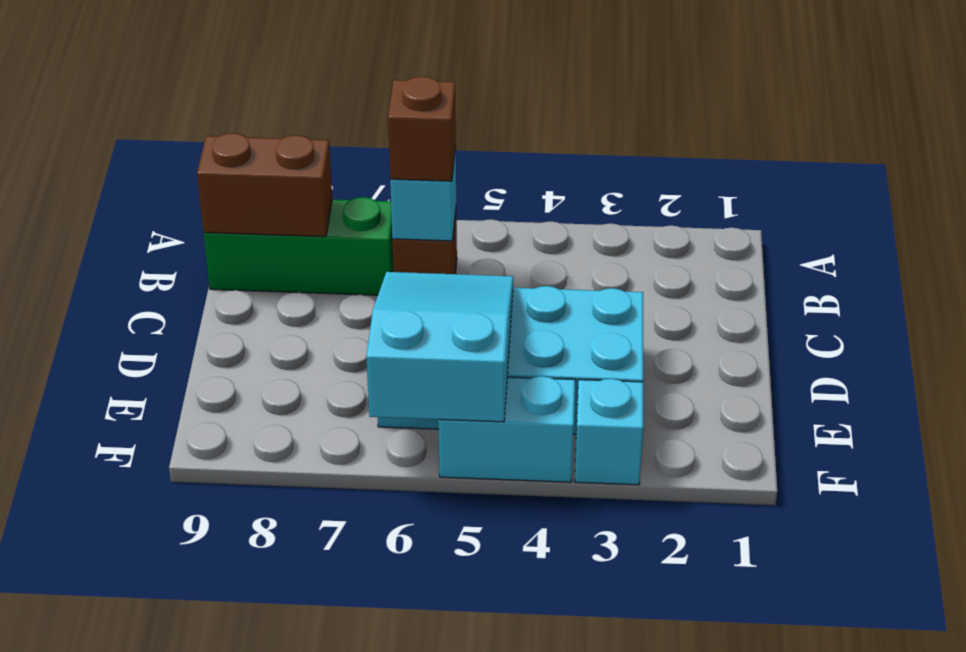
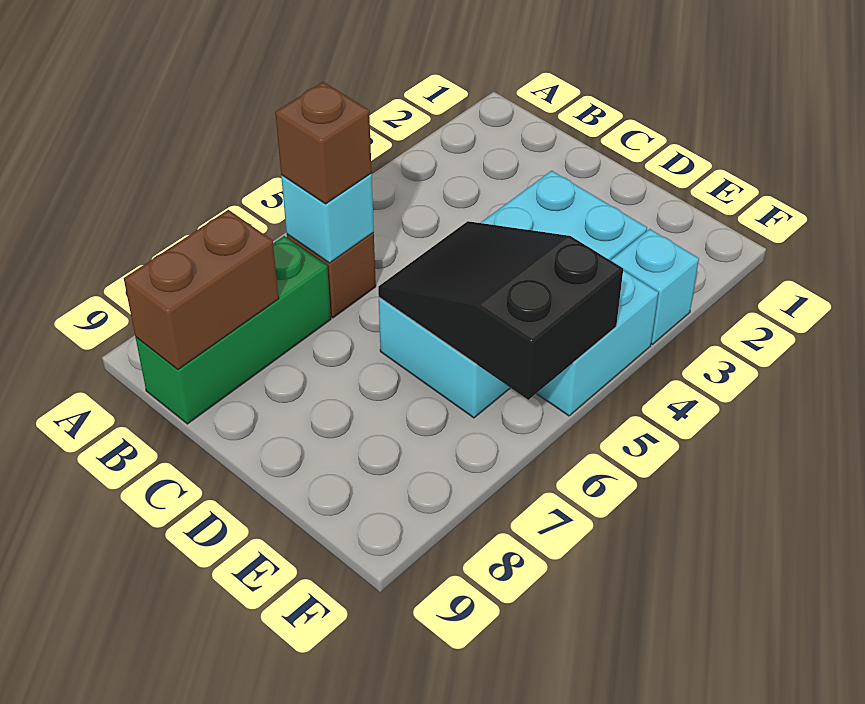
cyan slope D5:F6 level 2 top F -> black slope D5:F6 level 2 top F

